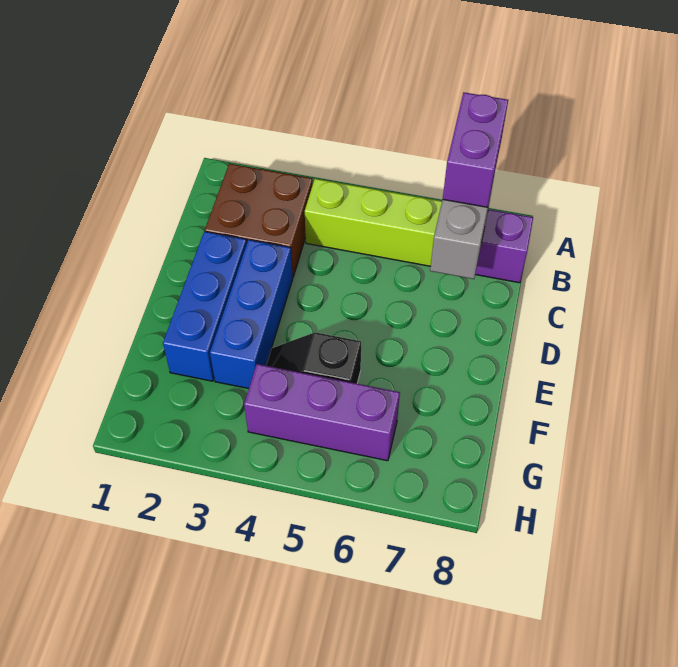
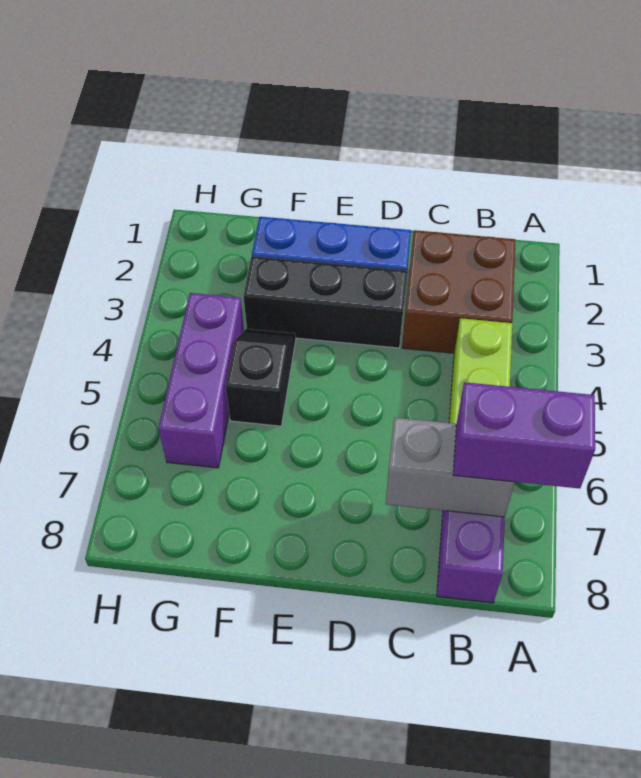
blue brick D3:F3 level 1 -> black brick D3:F3 level 1

